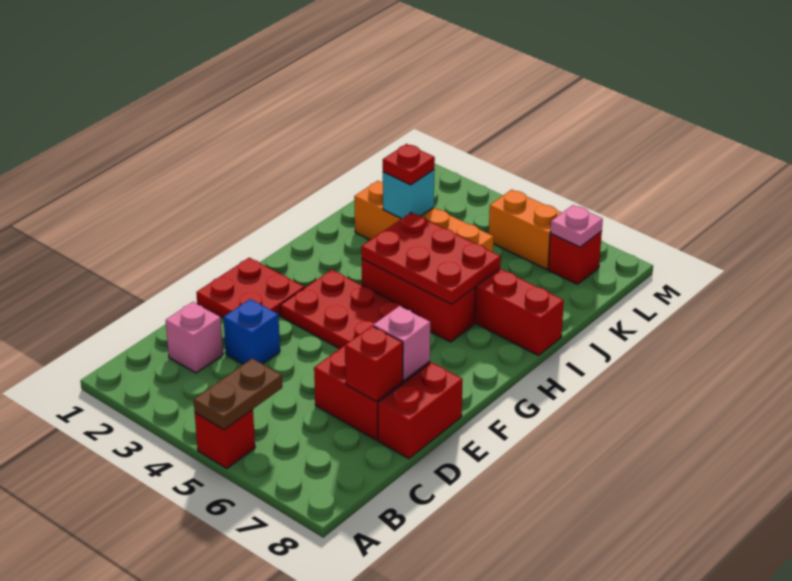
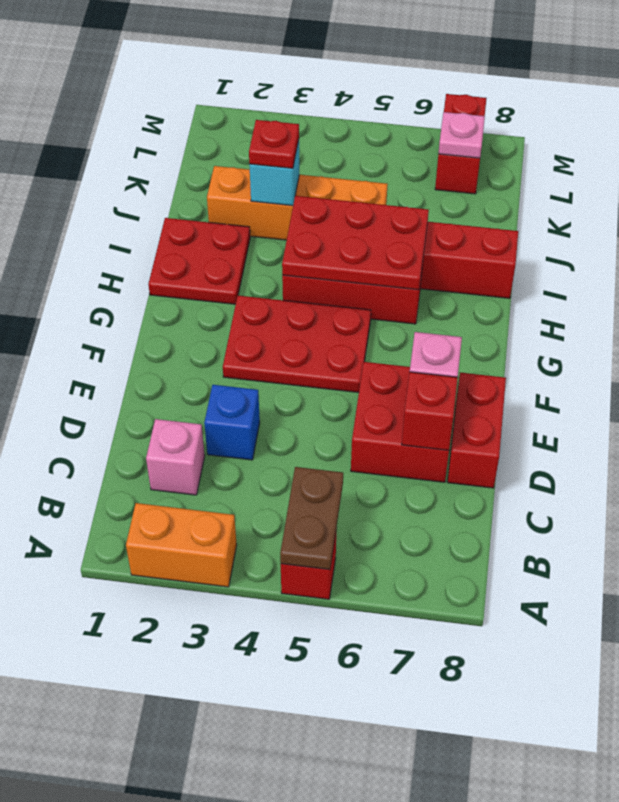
red plate E1:F2 level 1 -> red plate H1:I2 level 1
orange brick L5:L6 level 1 -> orange brick A2:A3 level 1
red brick L7 level 1 -> red brick L7:M7 level 1

